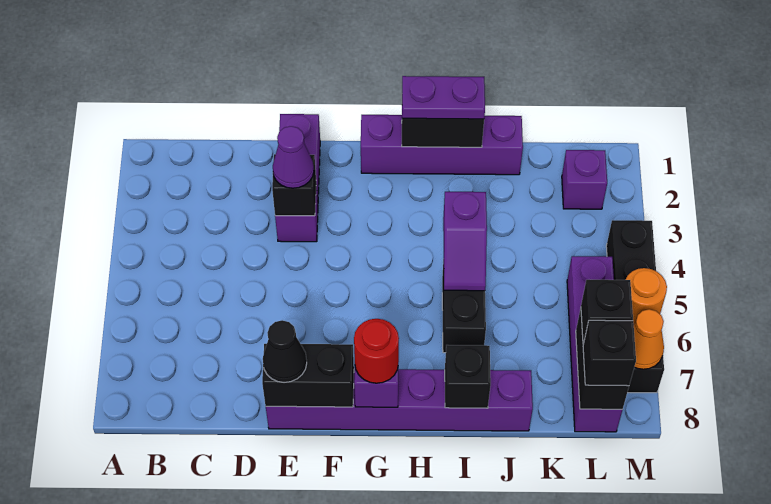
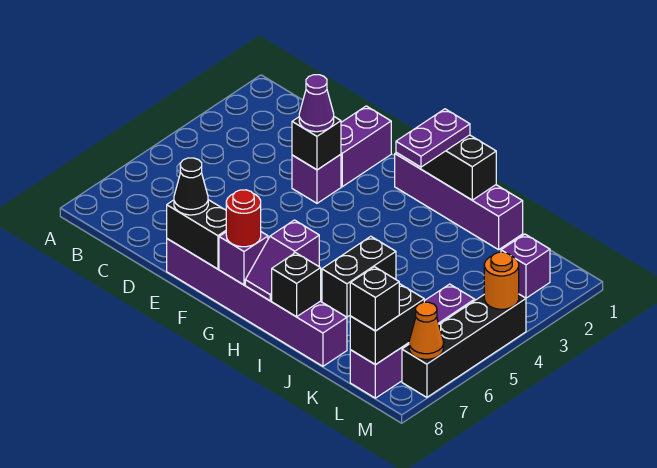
purple plate H1:I1 level 3 -> purple plate H1:H2 level 3
purple slope I4:I5 level 2 top 4 -> purple slope H7:H8 level 2 top 7
black brick L7 level 3 -> none
orange round brick M6 level 2 -> orange round brick M4 level 2

